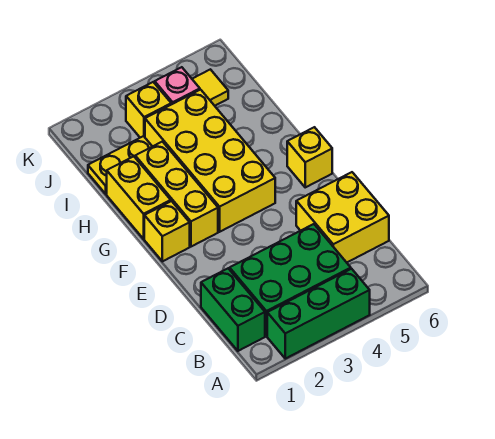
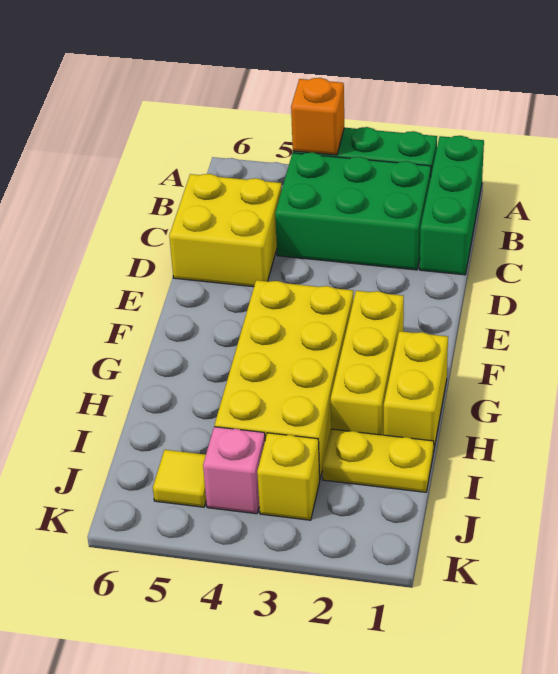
none -> orange brick A4 level 2
green brick B1:C1 level 1 -> green brick A1:C1 level 1
yellow brick F1 level 1 -> none
yellow brick F6 level 1 -> none

